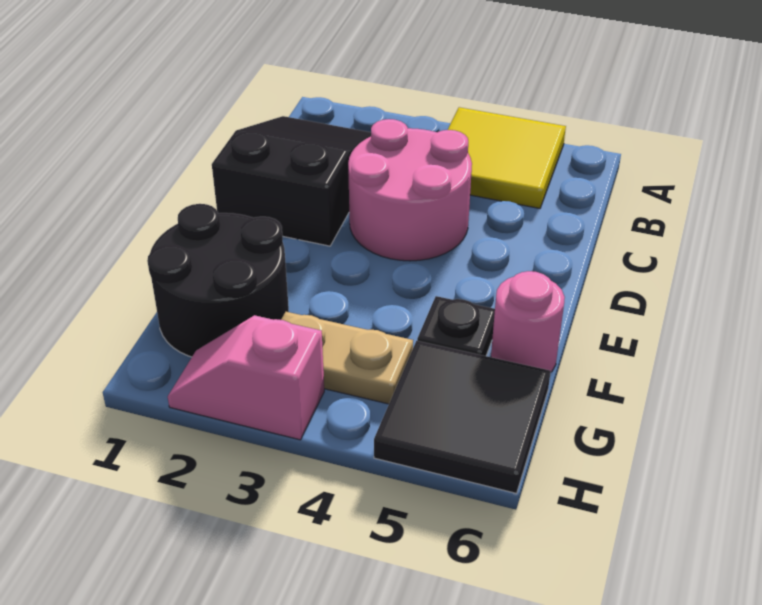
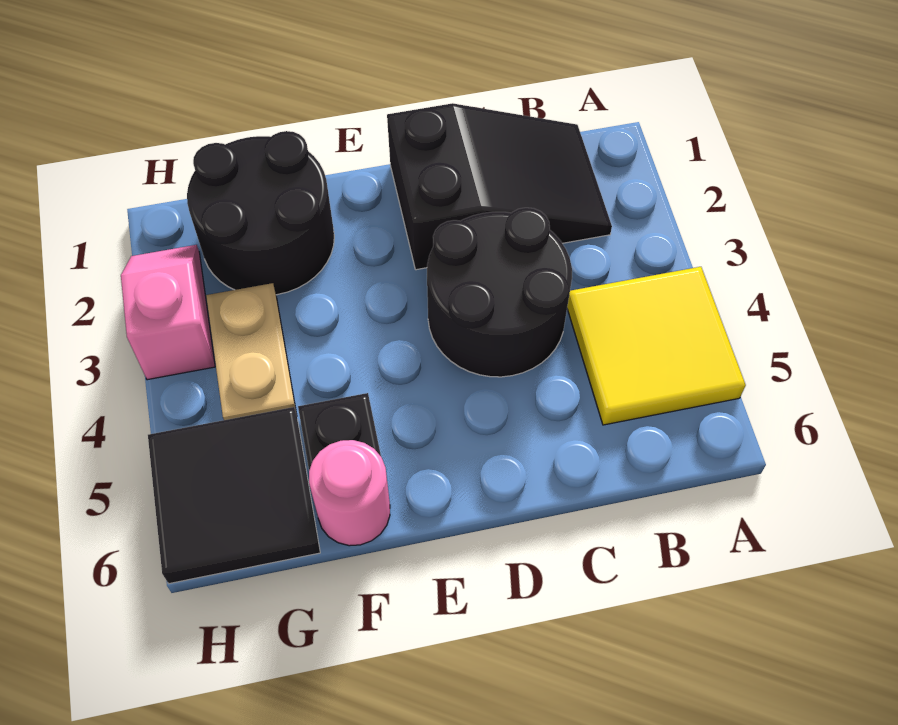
pink round brick C3:D4 level 1 -> black round brick C3:D4 level 1

